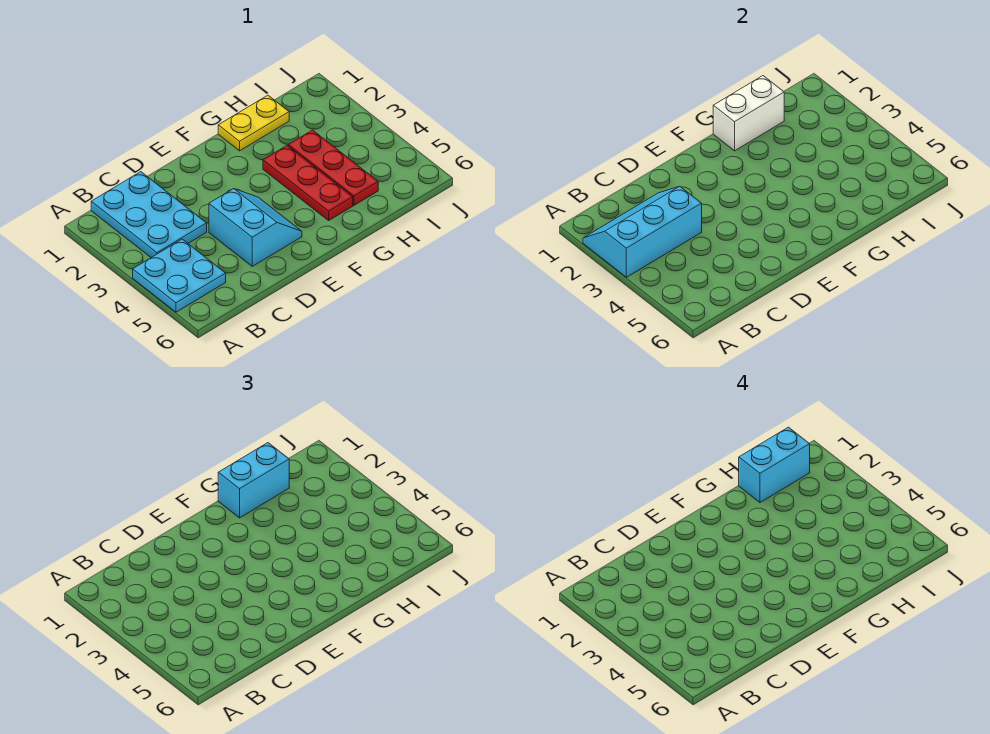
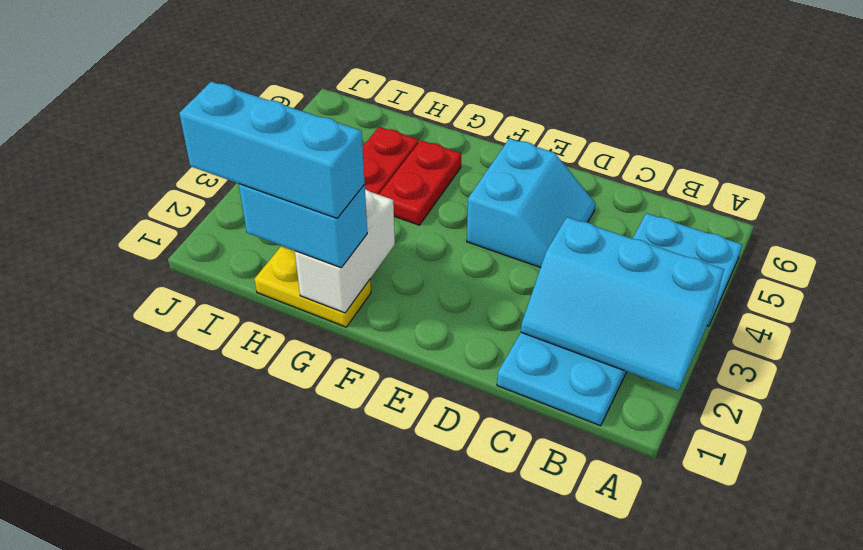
cyan slope D4:E5 level 1 top D -> cyan slope D4:E5 level 1 top E
white brick G1:H1 level 2 -> white brick G1:G2 level 2
red plate G3:G5 level 1 -> red plate G4:G5 level 1
cyan brick H1:I1 level 4 -> cyan brick G1:I1 level 4

